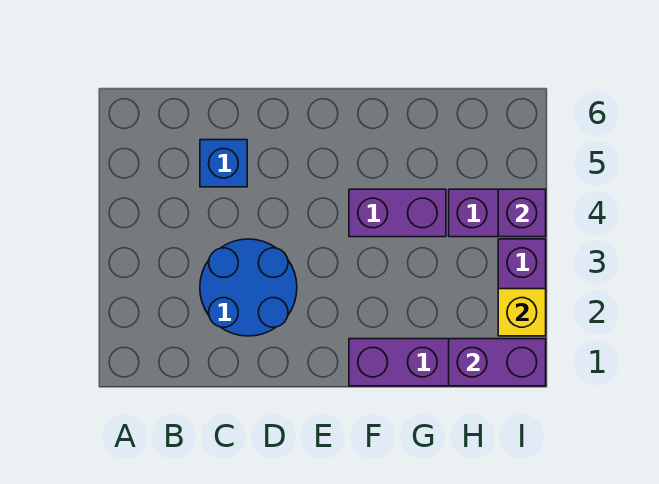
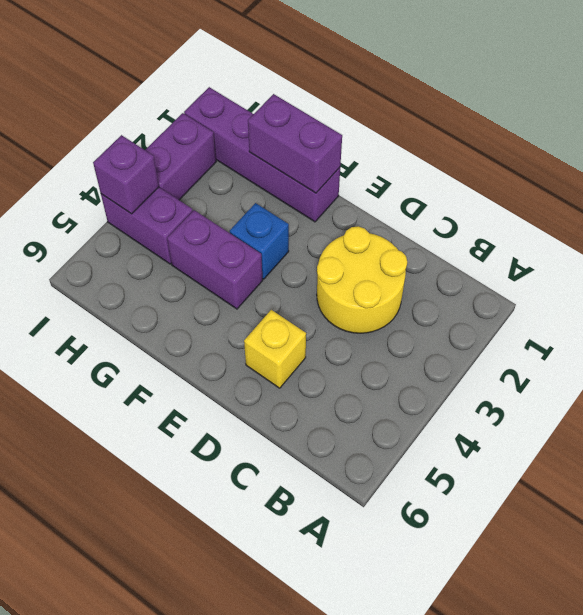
blue round brick C2:D3 level 1 -> yellow round brick C2:D3 level 1
blue brick C5 level 1 -> blue brick F3 level 1
purple brick H1:I1 level 2 -> purple brick F1:G1 level 2
yellow brick I2 level 2 -> yellow brick D5 level 1

